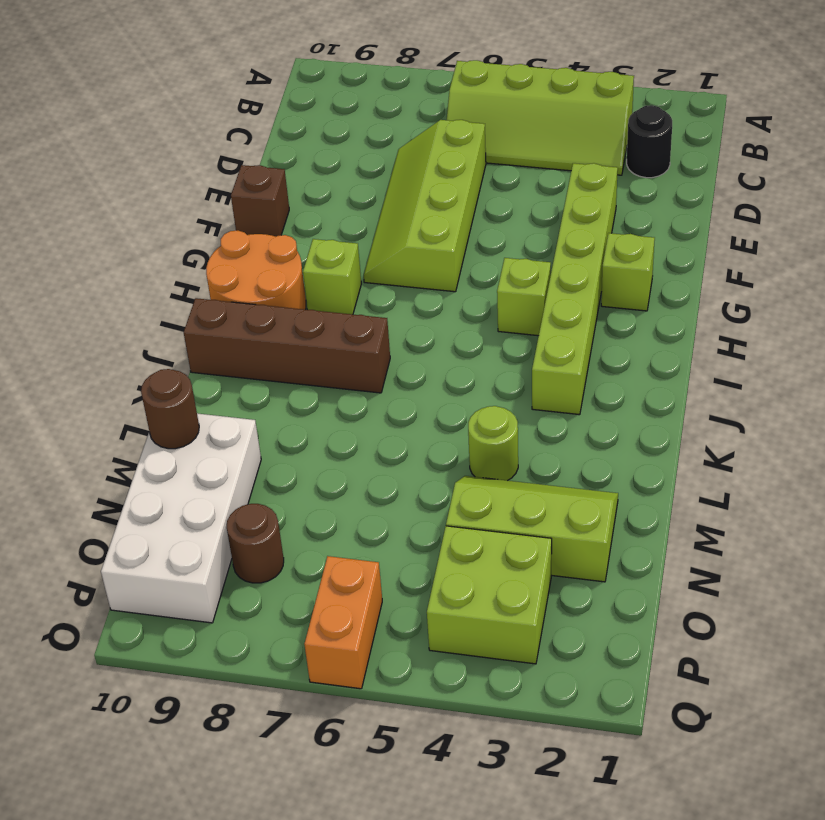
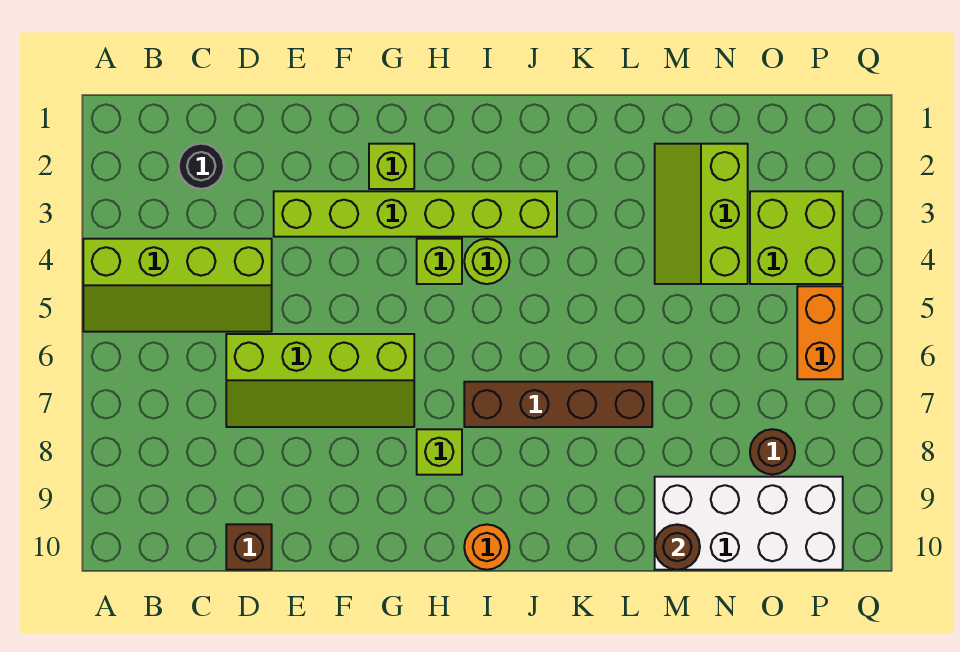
lime slope B3:C6 level 1 top B -> lime slope A4:D5 level 1 top 4
brown brick F10 level 1 -> brown brick D10 level 1
orange round brick H9:I10 level 1 -> orange round brick I10 level 1
brown brick J7:J10 level 1 -> brown brick I7:L7 level 1
lime round brick L4 level 1 -> lime round brick I4 level 1
orange brick P6:Q6 level 1 -> orange brick P5:P6 level 1

